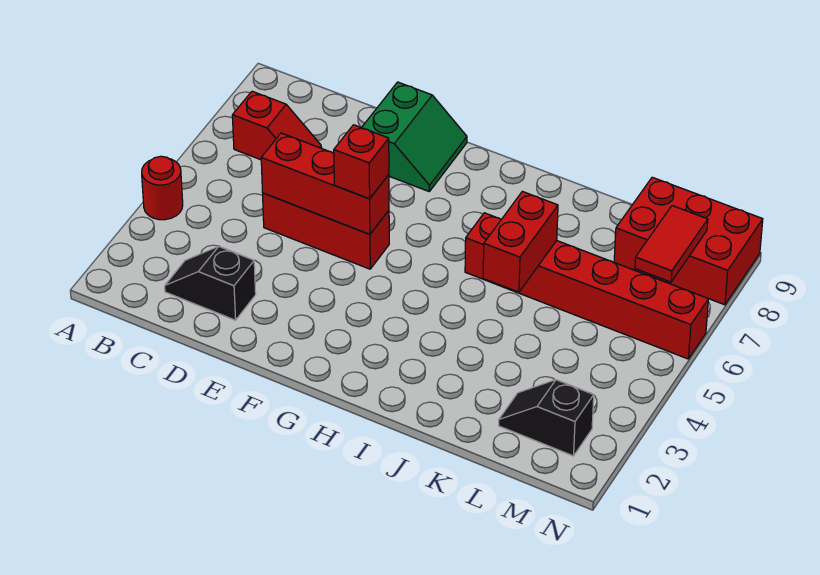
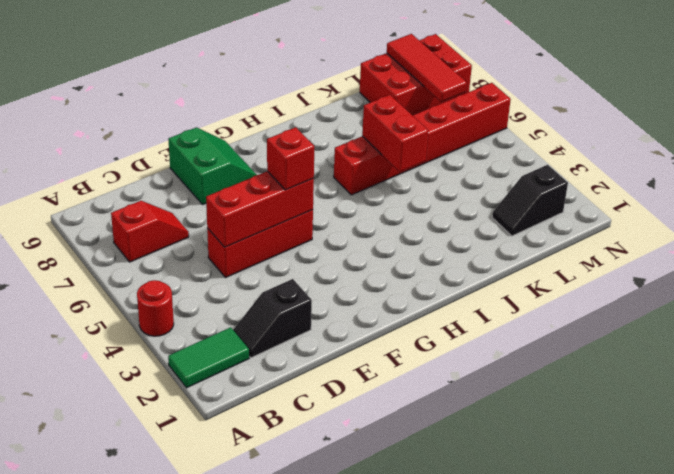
none -> green tile A2:B2 level 1
red tile M7:M8 level 2 -> red tile M7:M9 level 2

